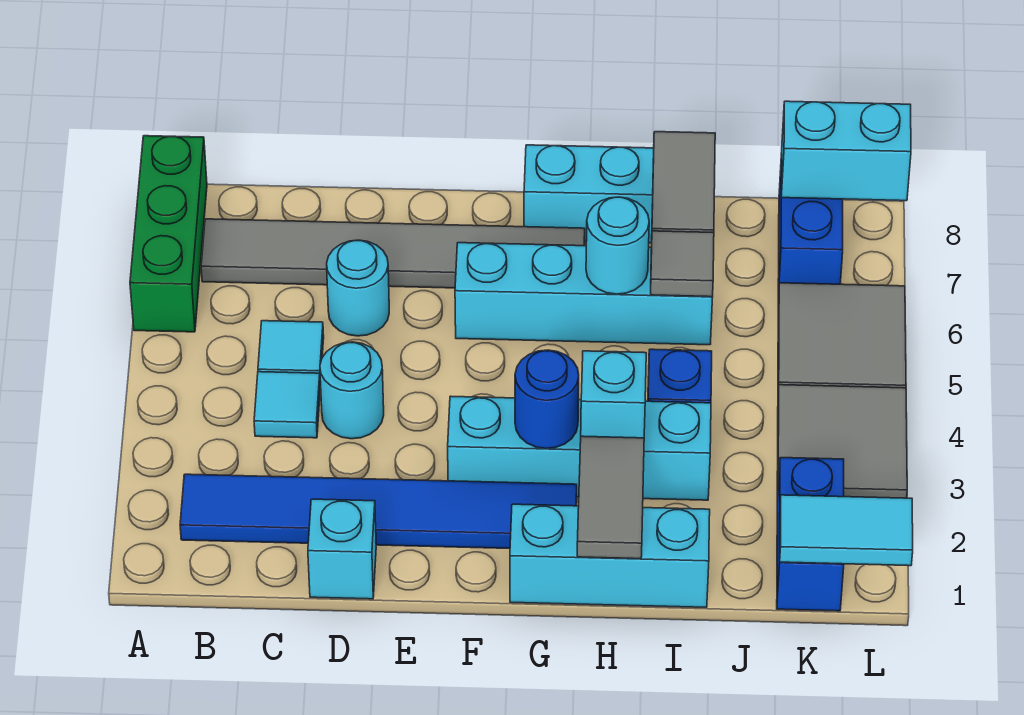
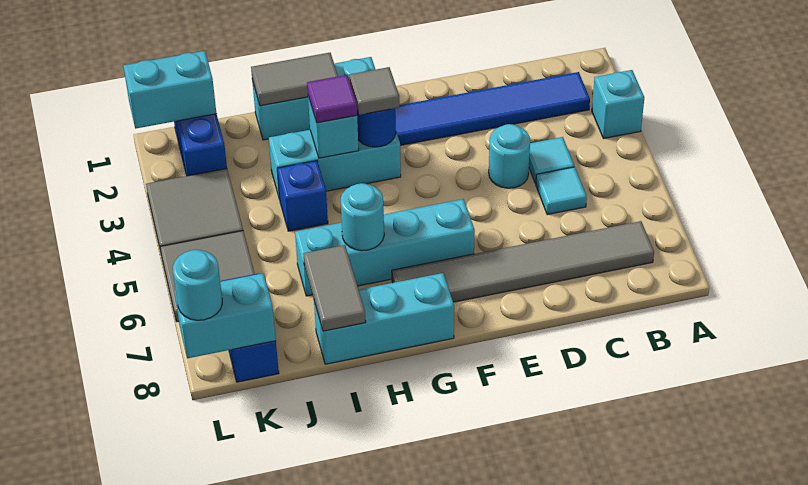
green brick A6:A8 level 1 -> none
cyan brick D1 level 1 -> cyan brick A3 level 1
cyan round brick D6 level 1 -> cyan round brick L8 level 3
cyan brick F3:I3 level 1 -> cyan brick G3:I3 level 1
grey tile H1:H2 level 2 -> grey tile H1:I1 level 2
none -> purple tile H3 level 3
grey tile I6 level 2 -> grey tile G3 level 3
cyan tile K1:L1 level 2 -> cyan brick K1:L1 level 2

